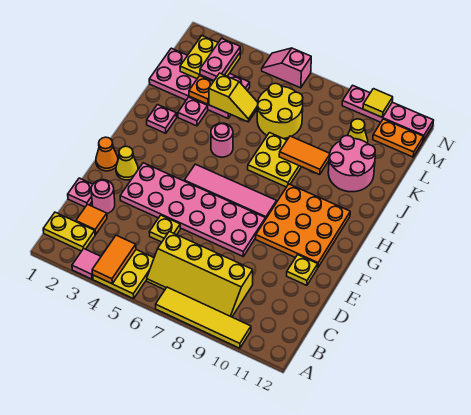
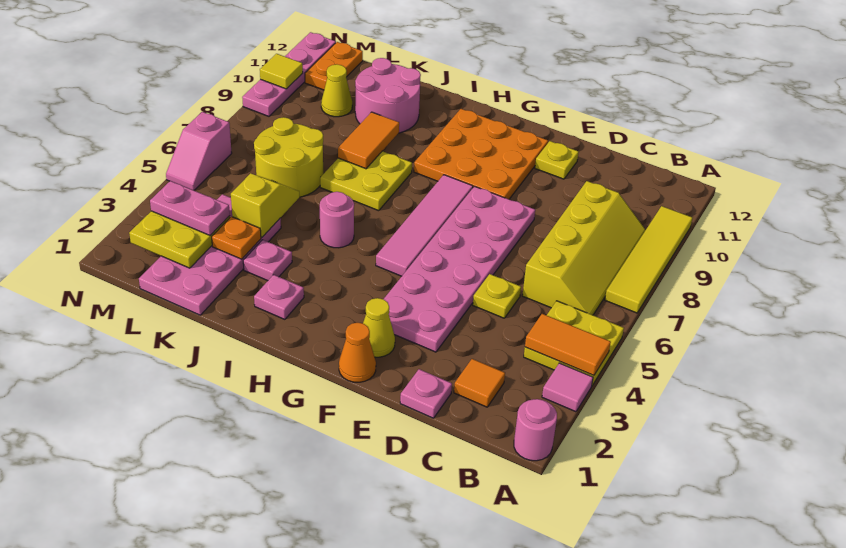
yellow plate B1:B2 level 1 -> none
pink round brick D2 level 1 -> pink round brick A1 level 1

